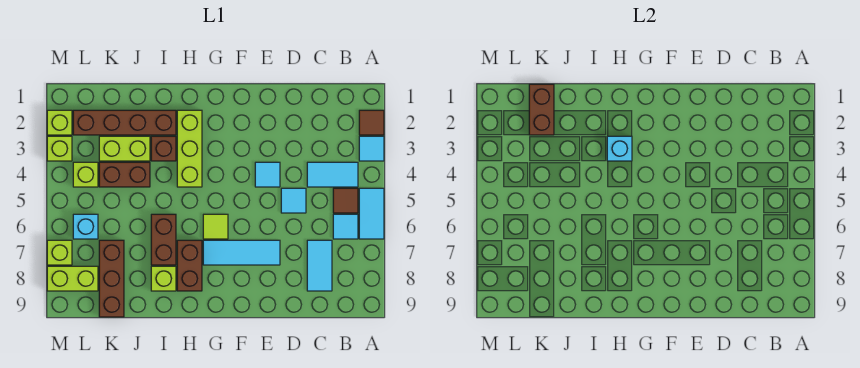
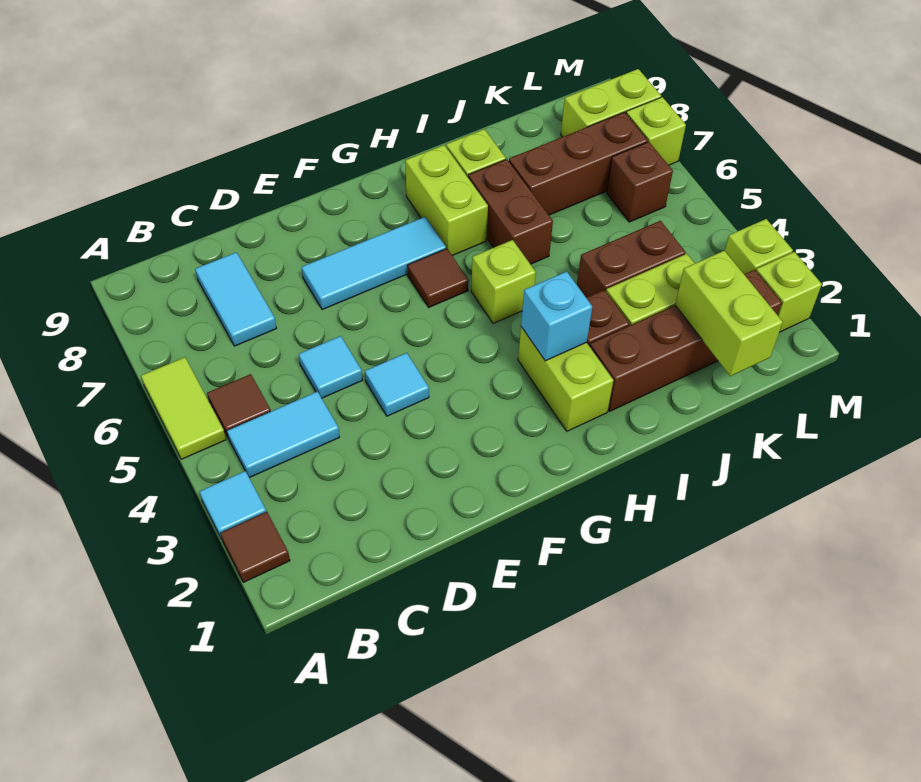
cyan tile A5:A6 level 1 -> lime tile A5:A6 level 1
cyan tile B6 level 1 -> none
lime tile G6 level 1 -> brown tile G6 level 1
lime brick H2:H4 level 1 -> lime brick H2:H3 level 1
brown brick H7:H8 level 1 -> lime brick H7:H8 level 1
brown brick K1:K2 level 2 -> lime brick K1:K2 level 2
brown brick K7:K9 level 1 -> brown brick J7:L7 level 1
lime brick L4 level 1 -> lime brick H5 level 1
cyan brick L6 level 1 -> brown brick L6 level 1

